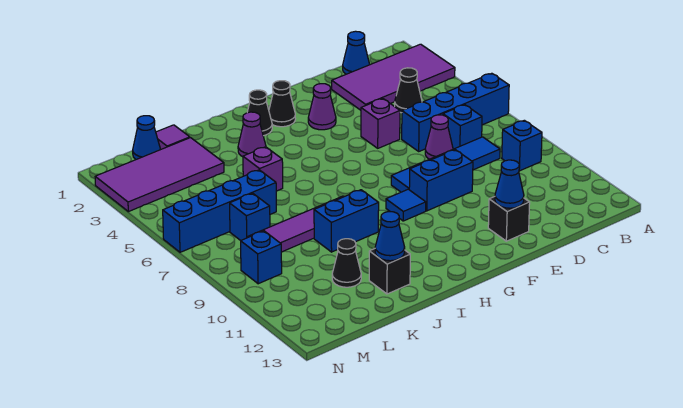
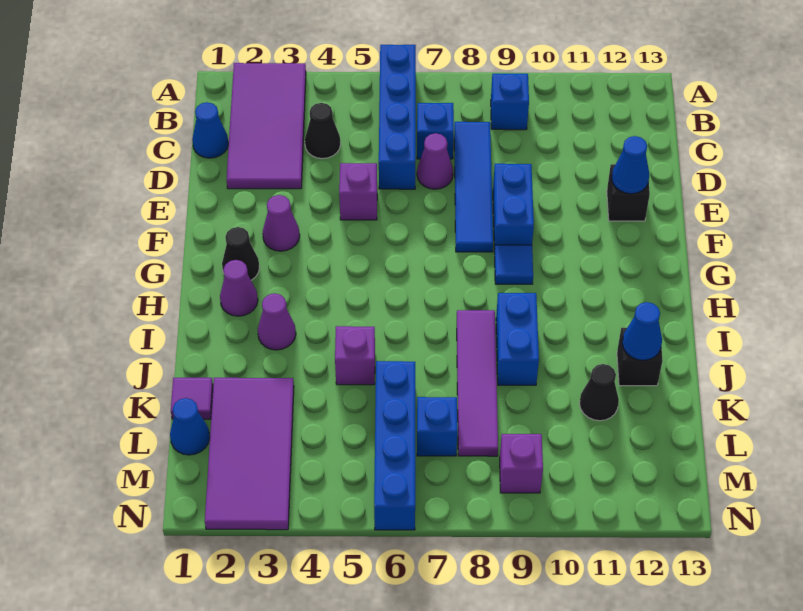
black cone H2 level 1 -> purple cone H2 level 1
blue brick M9 level 1 -> purple brick M9 level 1

